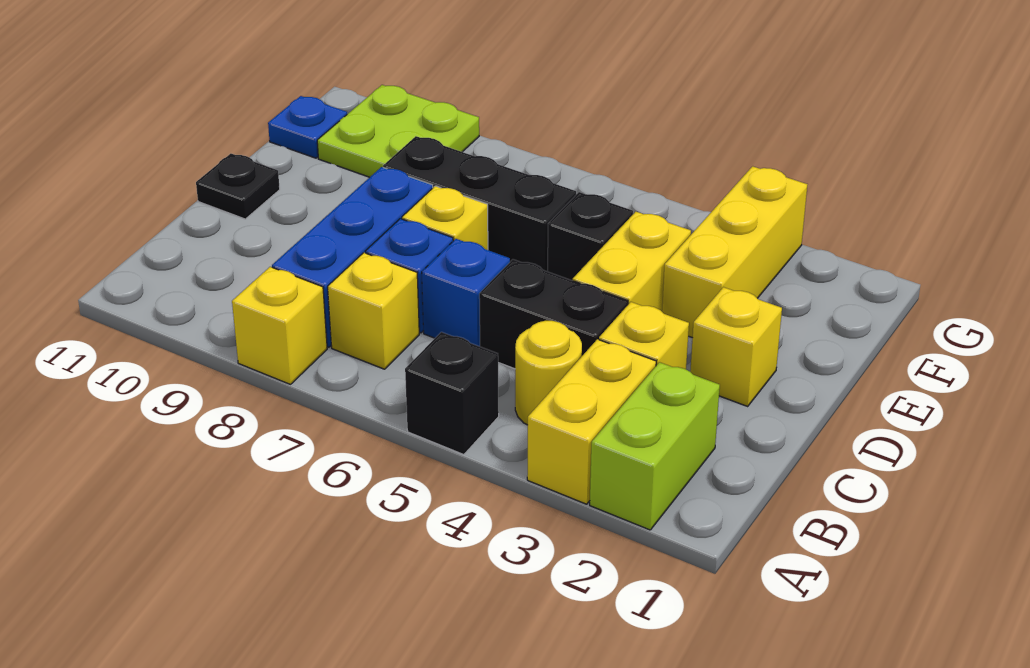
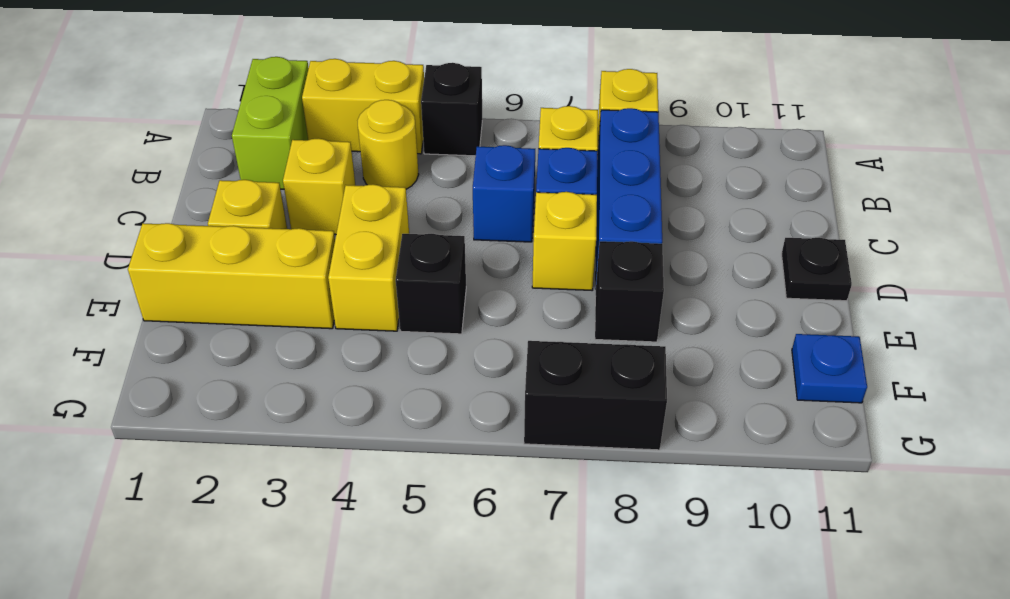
yellow brick A3:B3 level 1 -> yellow brick A3:A4 level 1
black brick C4:C5 level 1 -> black brick G7:G8 level 1
yellow brick E3:G3 level 1 -> yellow brick E1:E3 level 1
black brick E6:E8 level 1 -> black brick E8 level 1
lime plate F9:G10 level 1 -> none

